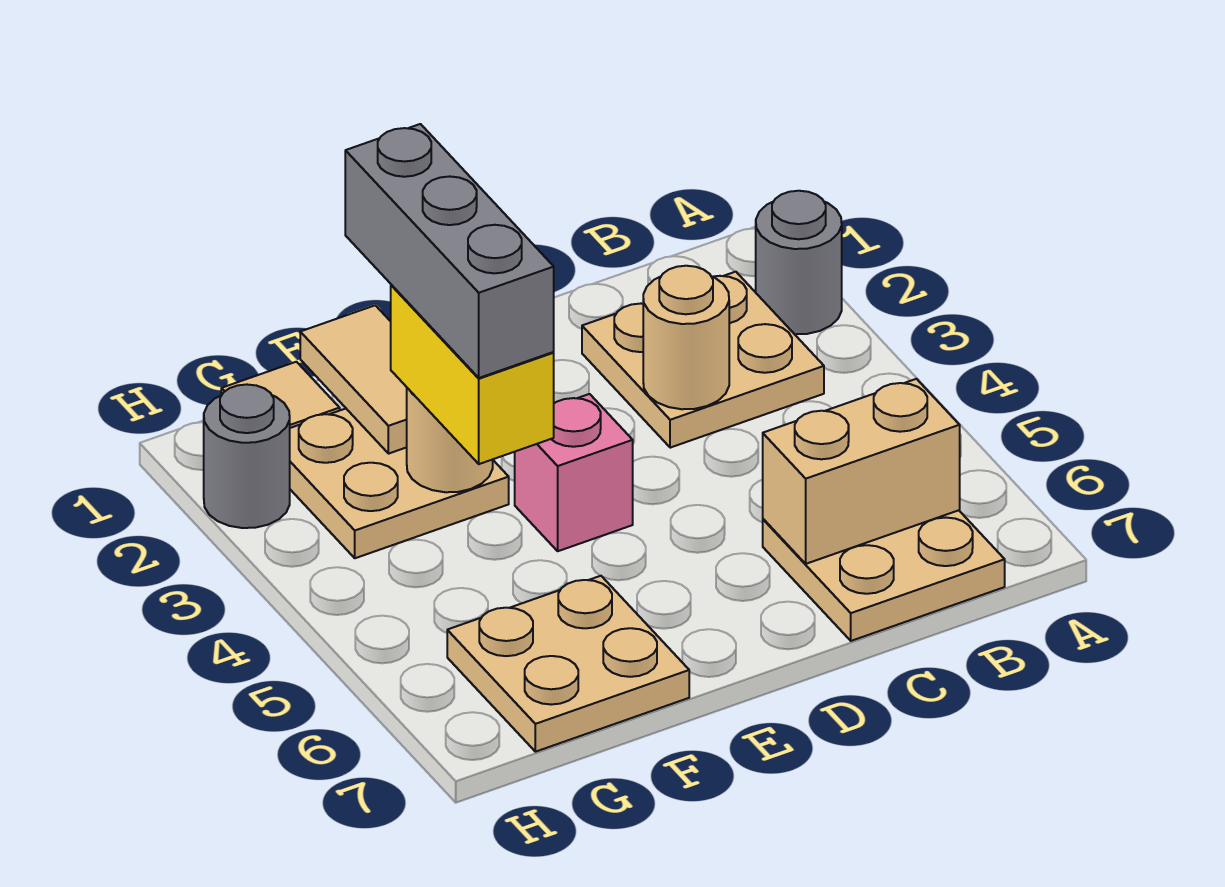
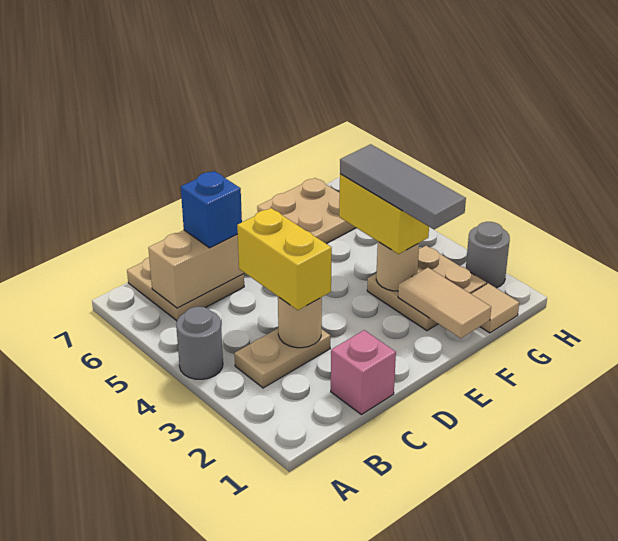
grey round brick A2 level 1 -> grey round brick A4 level 1
tan plate B2:C3 level 1 -> tan plate B3:C3 level 1
none -> yellow brick C3:C4 level 3
none -> blue brick C6 level 3
pink brick E4 level 1 -> pink brick C1 level 1
grey brick F2:F4 level 4 -> grey tile F2:F4 level 4

